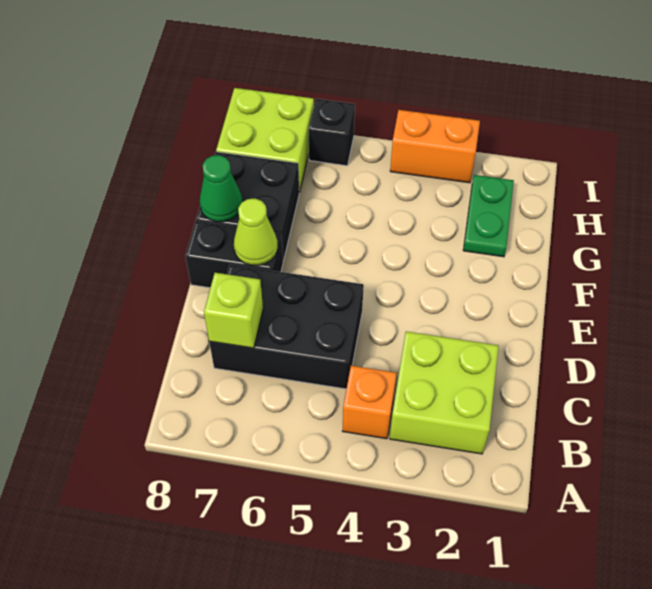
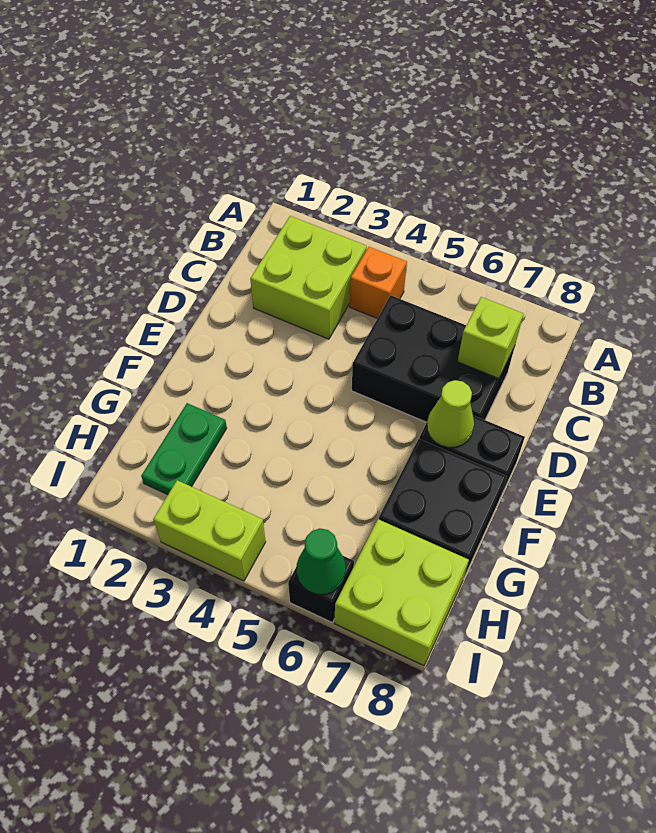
green cone F8 level 2 -> green cone I6 level 2
orange brick I3:I4 level 1 -> lime brick I3:I4 level 1

